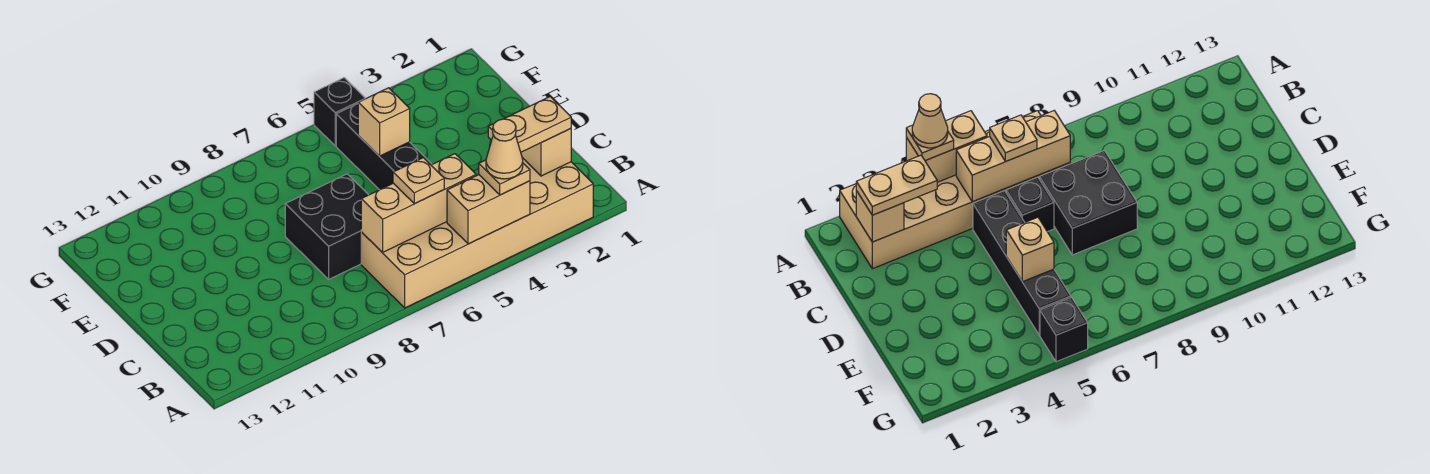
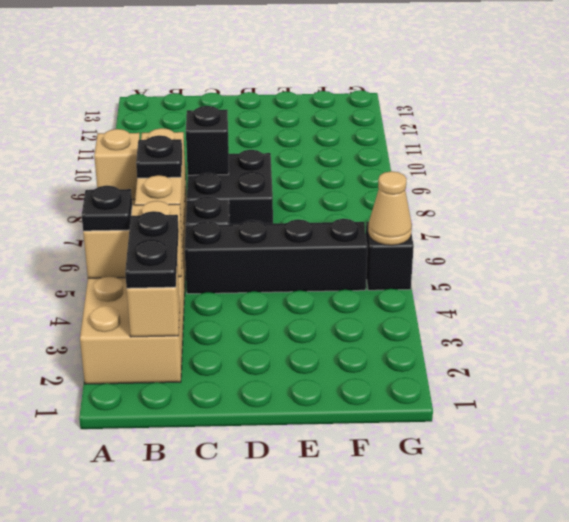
tan brick A4:A5 level 2 -> tan brick A4:B4 level 2
tan plate A4 level 3 -> black plate A4 level 3
tan cone A4 level 4 -> tan cone G5 level 2
tan plate B2:B3 level 3 -> black plate B2:B3 level 3
tan plate B6 level 3 -> black plate B6 level 3
none -> black brick C8 level 2
tan brick E5 level 2 -> tan brick A7 level 2

